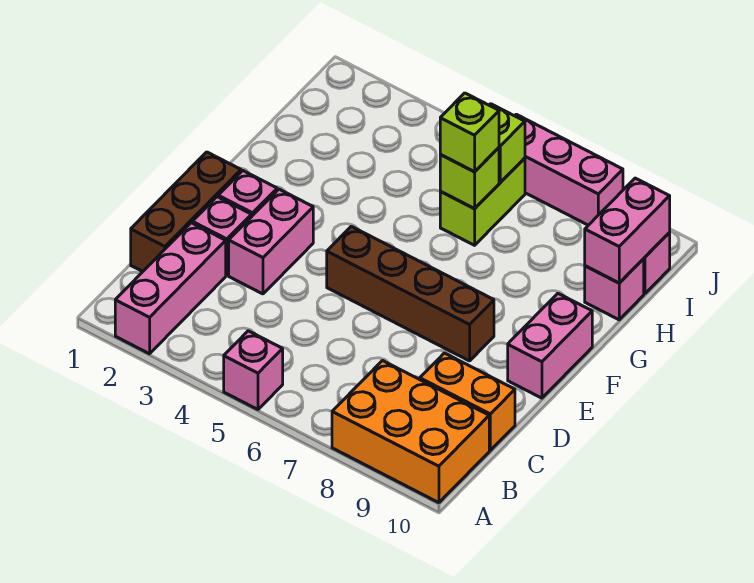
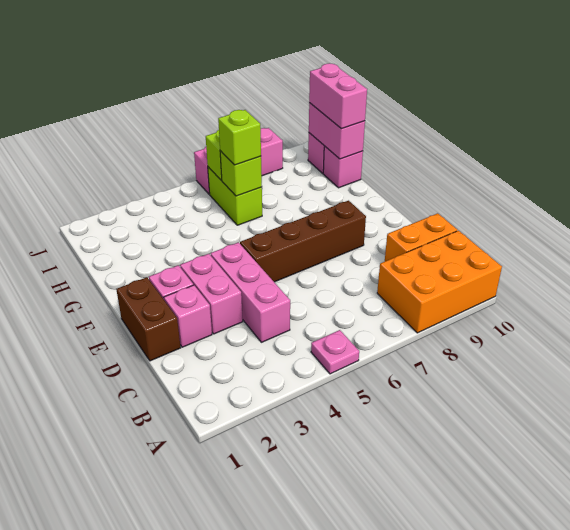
pink brick A2:C2 level 1 -> pink brick C4:E4 level 1
pink brick A5 level 1 -> pink plate A5 level 1
brown brick C1:E1 level 1 -> brown brick D1:E1 level 1
pink brick E10:F10 level 1 -> pink brick H10:I10 level 3

